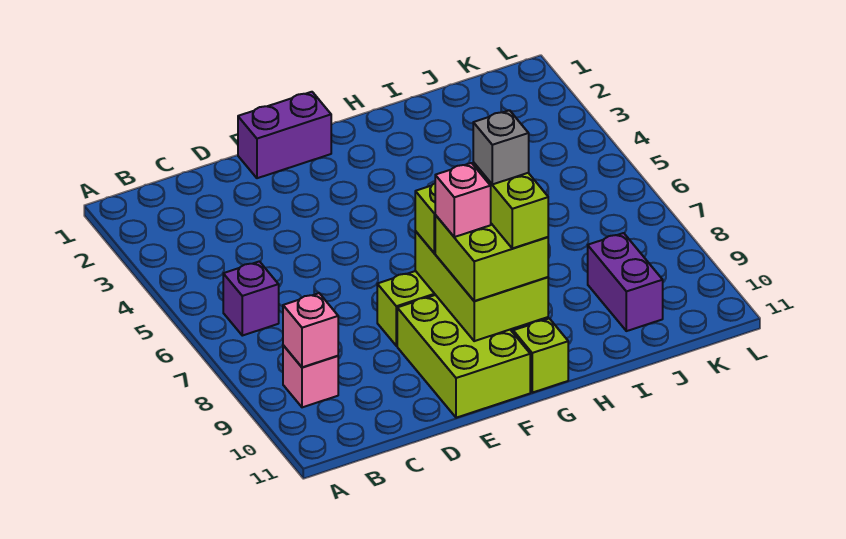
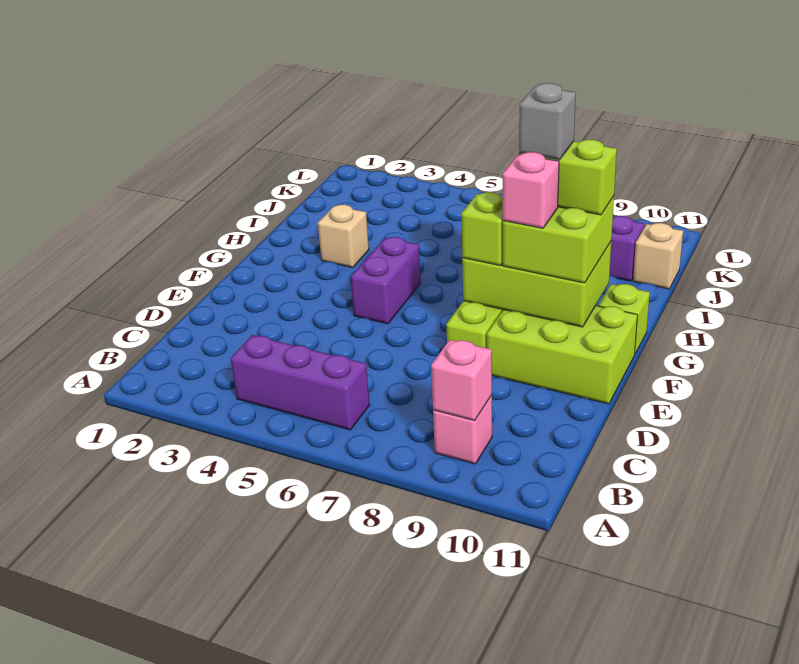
purple brick B6 level 1 -> purple brick B4:B6 level 1
purple brick E1:F1 level 1 -> purple brick F5:G5 level 1
none -> tan brick H3 level 1
none -> tan brick J11 level 1

